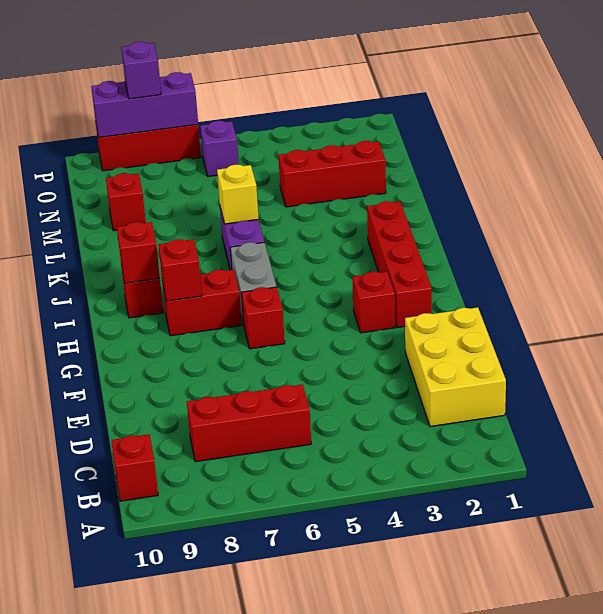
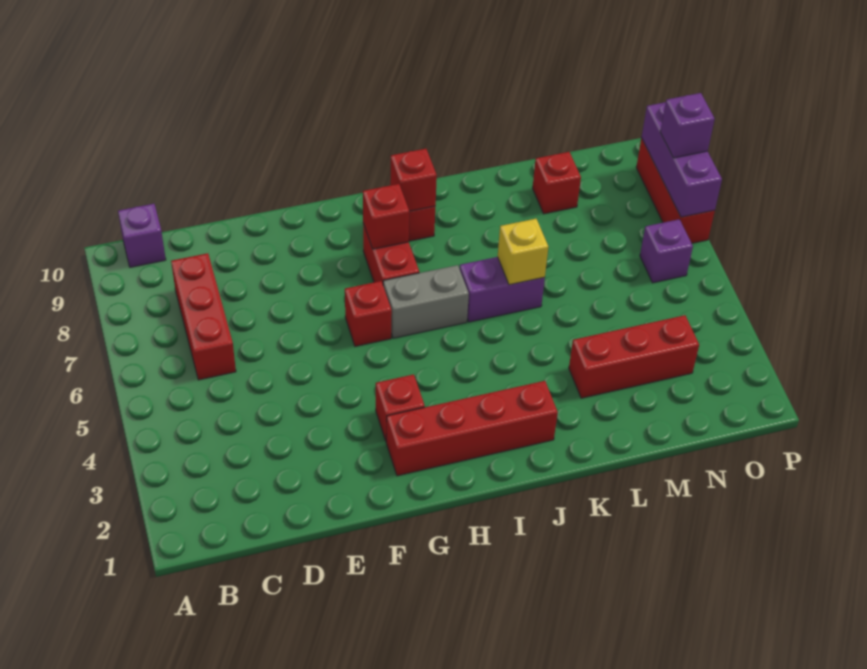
red brick B10 level 1 -> purple brick B10 level 1
yellow brick C1:E2 level 1 -> none
red brick M2:M4 level 1 -> red brick L3:N3 level 1

